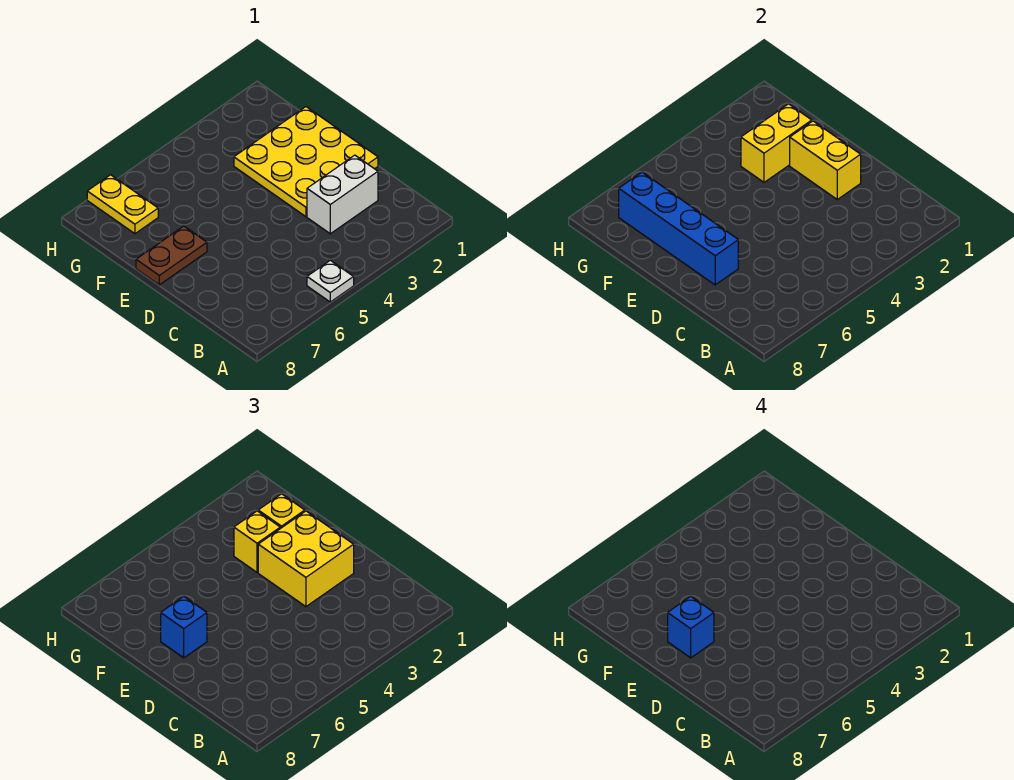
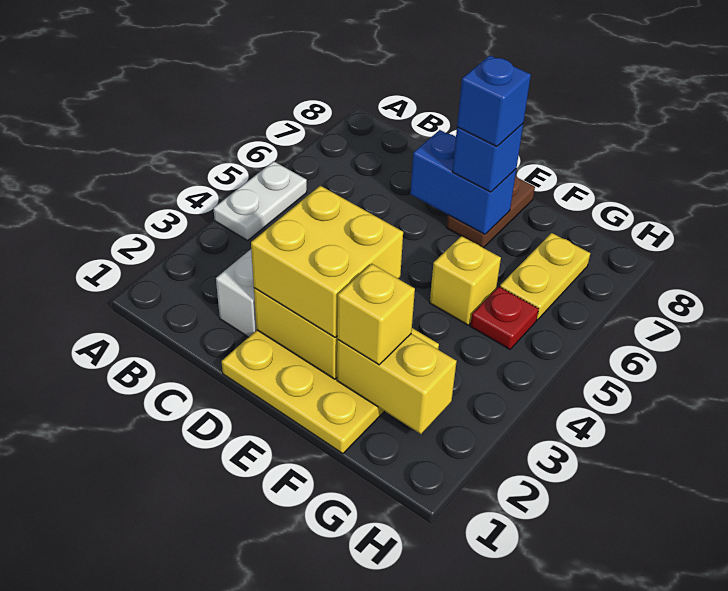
white plate A5 level 1 -> white plate A4:A5 level 1
blue brick D7:G7 level 2 -> blue brick D7:E7 level 2
yellow brick F2:F3 level 2 -> yellow brick F2:G2 level 2
yellow brick F3 level 3 -> yellow brick F5 level 1
none -> red plate G5 level 1
yellow plate G7:H7 level 1 -> yellow plate G6:G7 level 1

